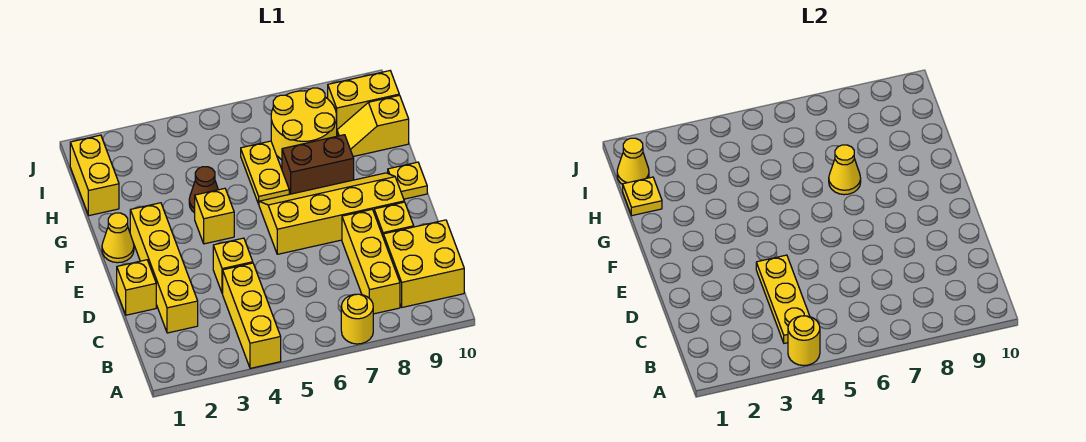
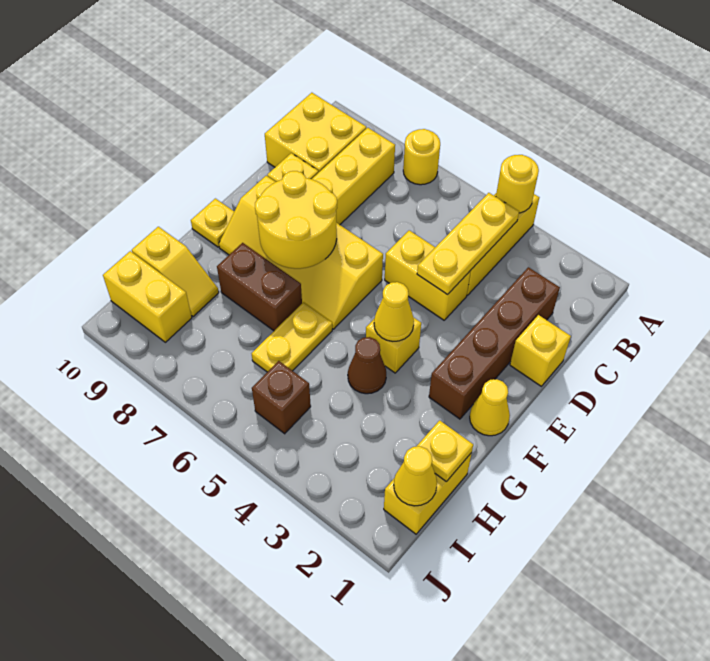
yellow brick C2:F2 level 1 -> brown brick C2:F2 level 1
yellow brick D4 level 1 -> yellow brick D4:D5 level 1
yellow cone G7 level 2 -> yellow cone F4 level 2
yellow round brick H7:I8 level 1 -> yellow round brick E7:F8 level 2
none -> brown brick I5 level 1

